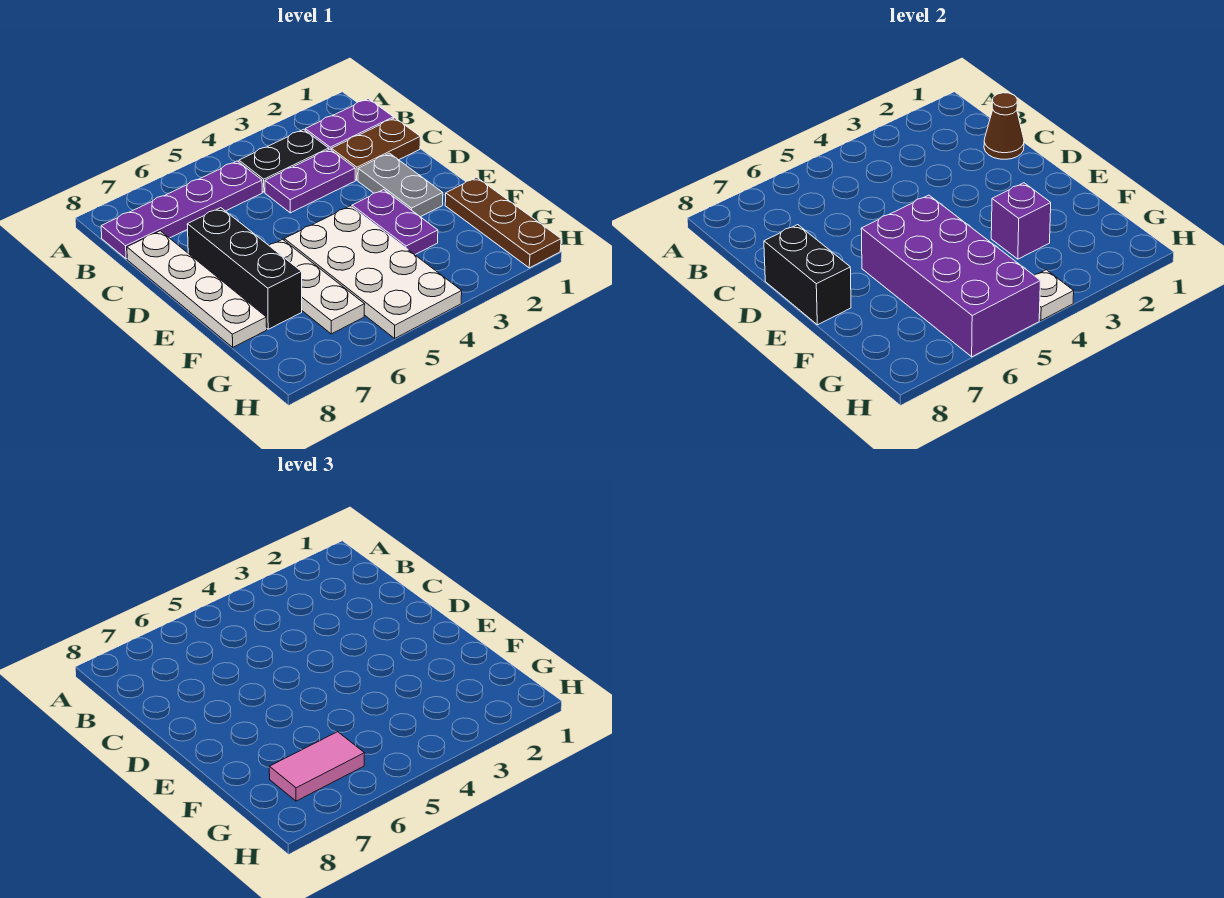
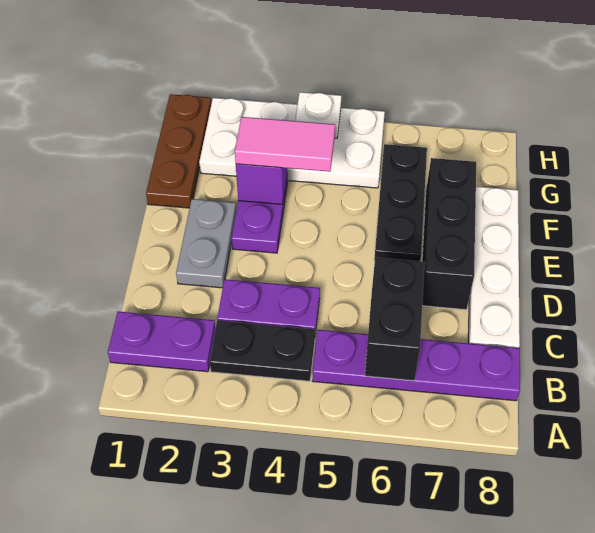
brown plate C1:C2 level 1 -> none
brown cone C1 level 2 -> none
black brick D8:E8 level 2 -> black brick B6:C6 level 2
white plate E4:H5 level 1 -> white plate G2:H5 level 1
purple brick E5:H6 level 2 -> none
white plate E6:G6 level 1 -> black plate E6:G6 level 1
pink tile G6:G7 level 3 -> pink tile F3:F4 level 3

